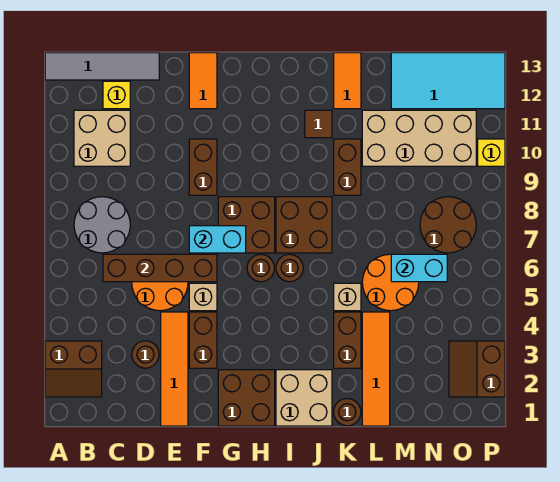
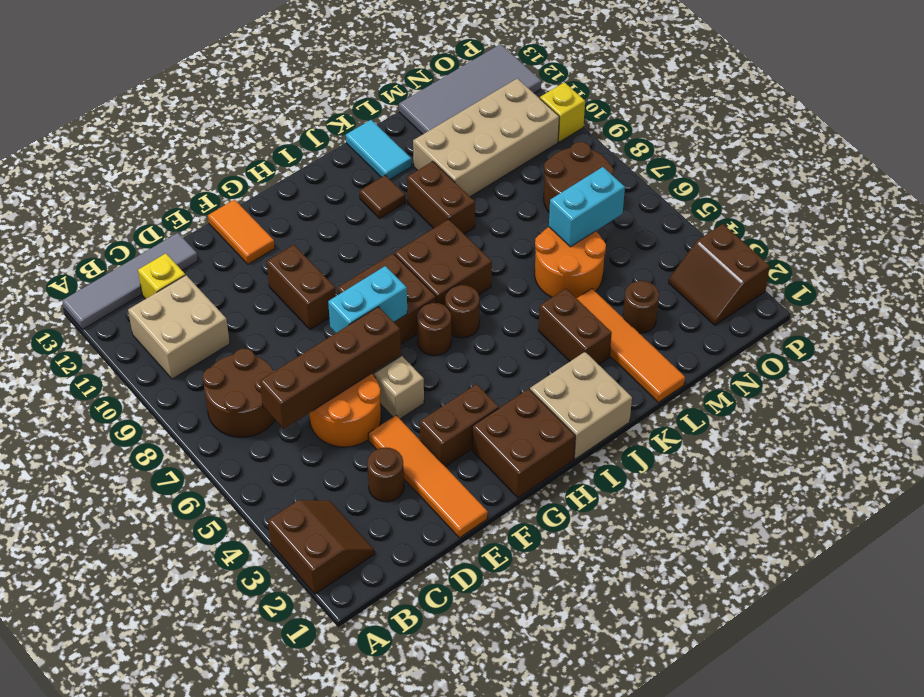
brown slope A2:B3 level 1 top 3 -> brown slope A2:B3 level 1 top A
grey round brick B7:C8 level 1 -> brown round brick B7:C8 level 1
brown brick F3:F4 level 1 -> brown brick F3:G3 level 1
brown round brick K1 level 1 -> brown round brick M3 level 1
tan brick K5 level 1 -> none
orange tile K12:K13 level 1 -> cyan tile K12:K13 level 1
cyan tile M12:P13 level 1 -> grey tile M12:P13 level 1

